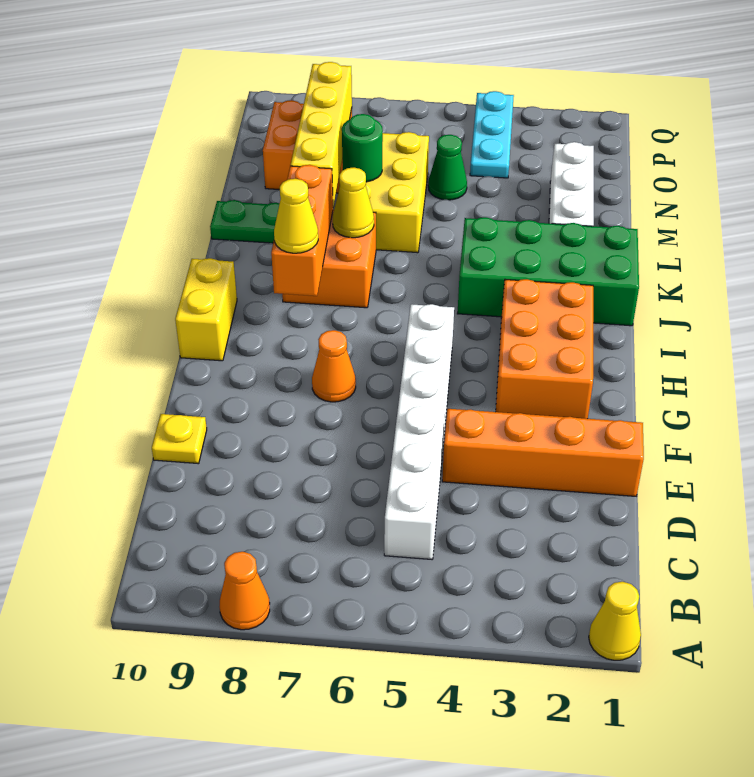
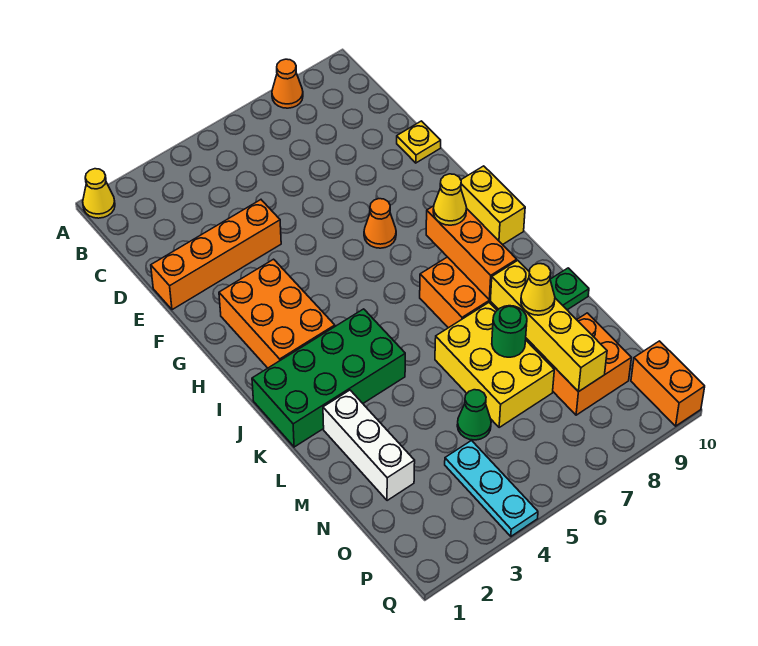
white brick C5:H5 level 1 -> none
yellow cone K7 level 2 -> yellow cone M8 level 3
none -> orange brick P10:Q10 level 1

